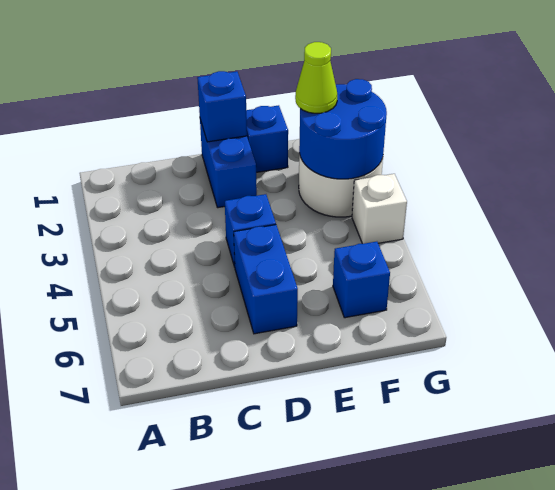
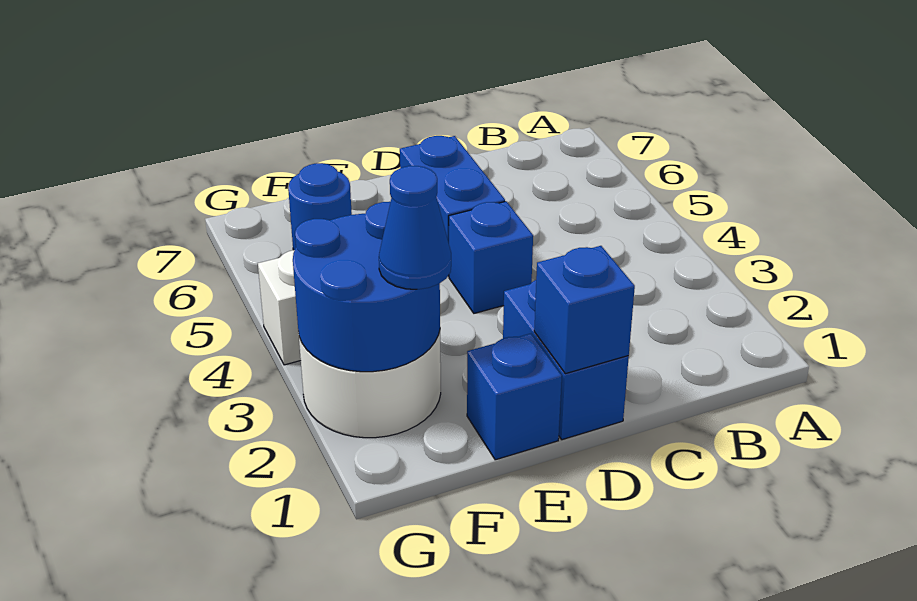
lime cone F2 level 3 -> blue cone F2 level 3
blue brick F6 level 1 -> blue round brick F6 level 1

